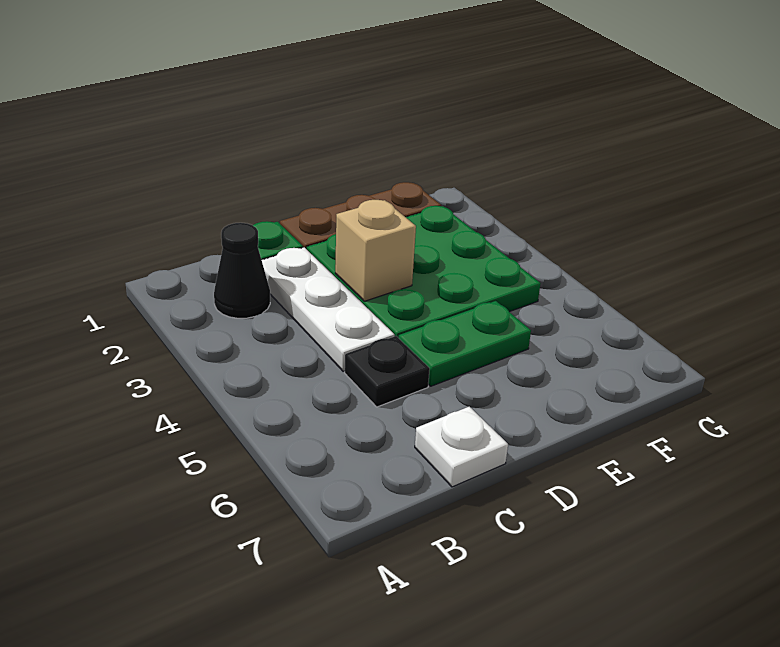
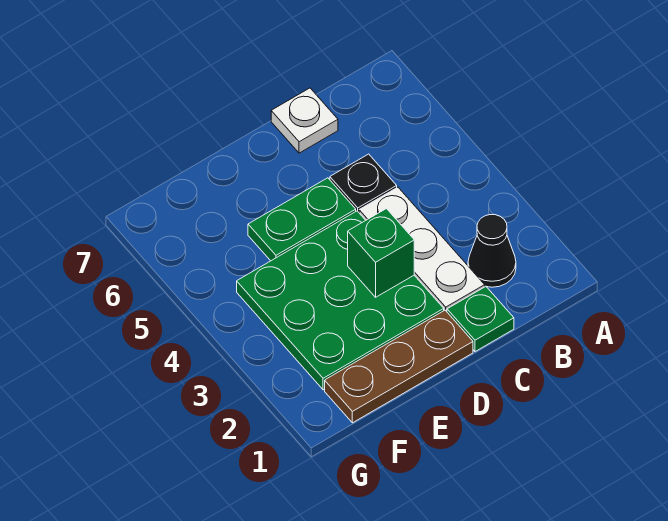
tan brick D3 level 2 -> green brick D3 level 2

